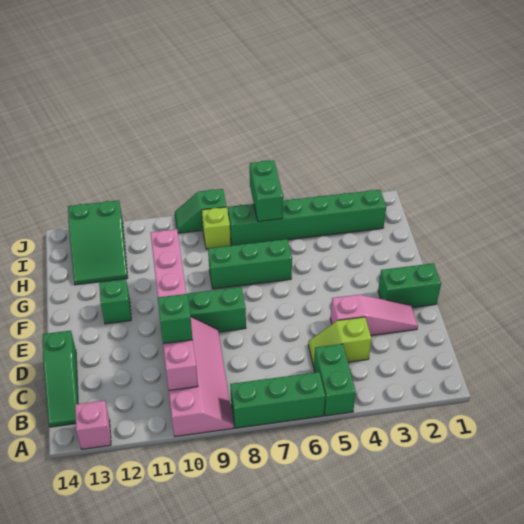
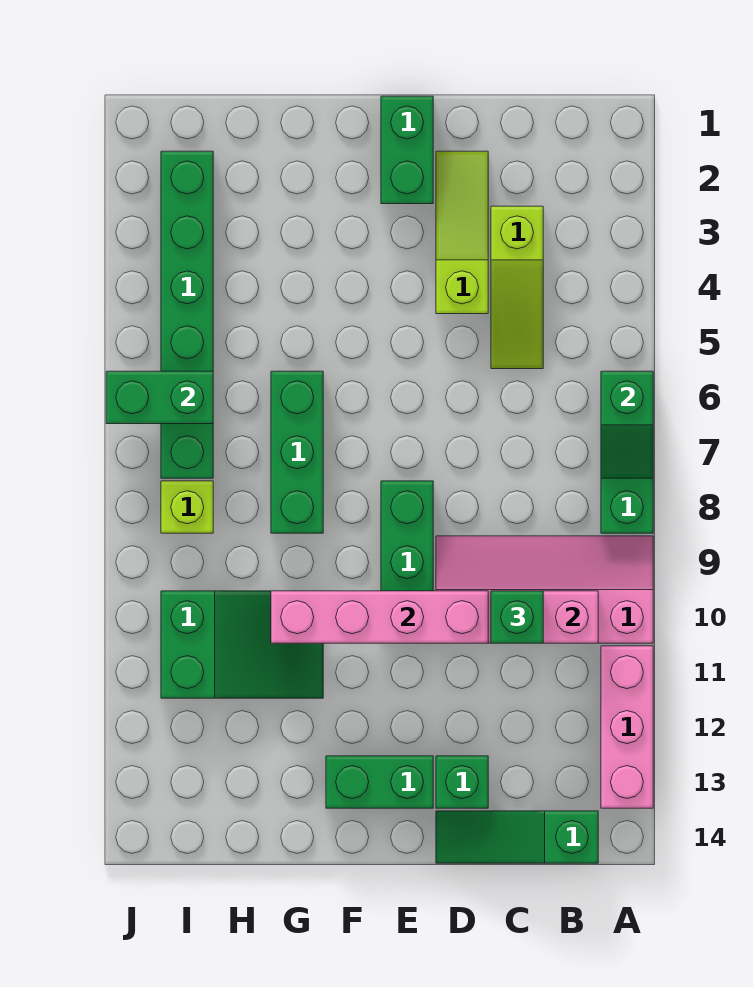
green brick A5:B5 level 1 -> green brick E13:F13 level 1
pink brick A13 level 1 -> pink brick A11:A13 level 1
green slope B14:D14 level 1 top D -> green slope B14:D14 level 1 top B
lime slope C4:C5 level 1 top 4 -> lime slope C3:C5 level 1 top 3
pink slope D2:D4 level 1 top 4 -> lime slope D2:D4 level 1 top 4
green brick F12 level 1 -> green brick D13 level 1
green slope H12:J13 level 1 top J -> green slope G10:I11 level 1 top I
green slope J8:J9 level 1 top 8 -> green slope A6:A7 level 2 top 6

